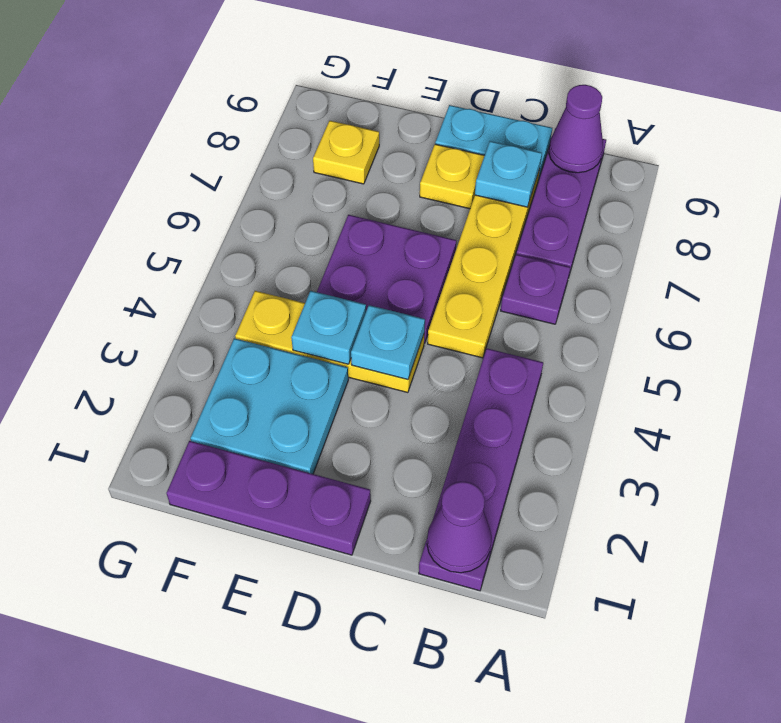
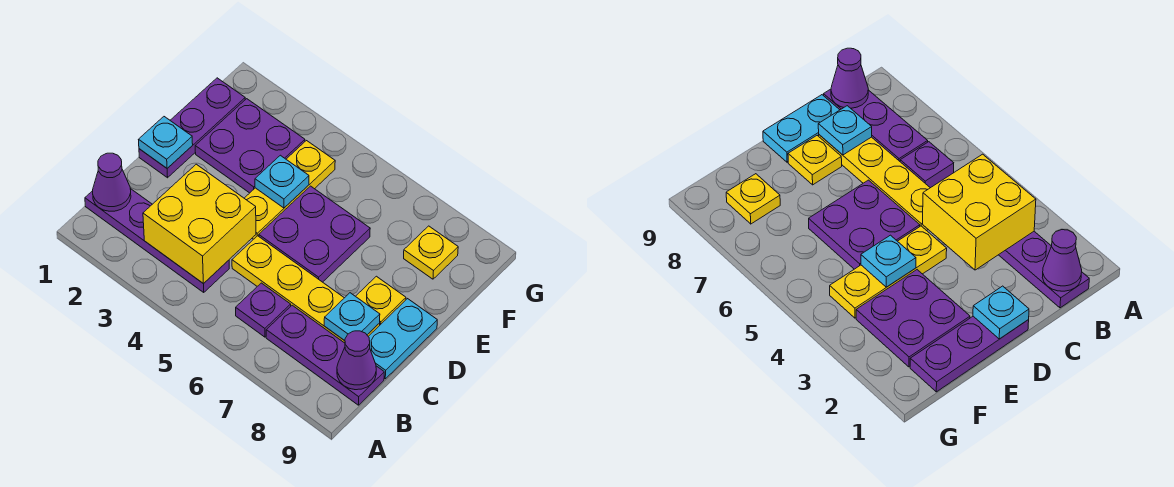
none -> yellow brick B3:C4 level 2
cyan plate D4 level 2 -> cyan plate D1 level 2
cyan plate E2:F3 level 1 -> purple plate E2:F3 level 1

